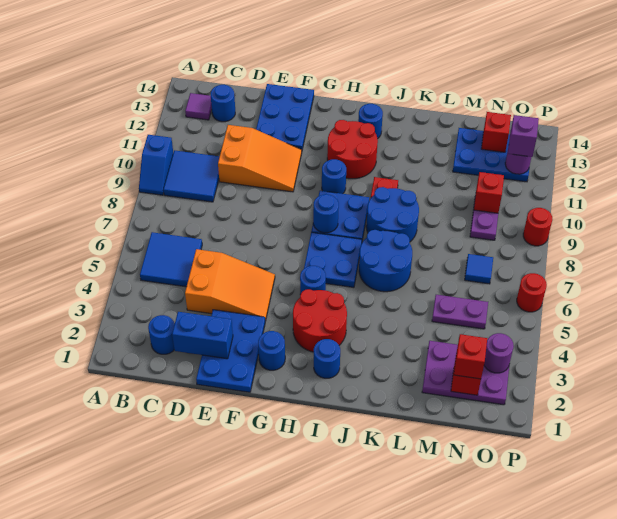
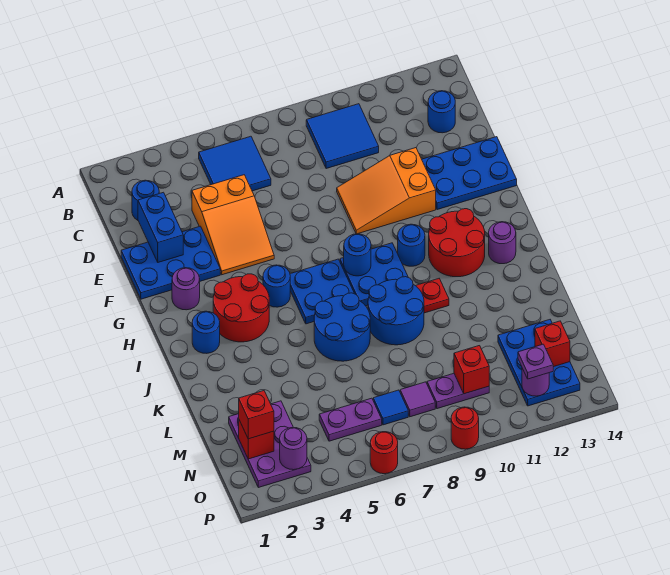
blue slope A9:A10 level 1 top 10 -> none
purple tile B13 level 1 -> purple tile N8 level 1
orange slope D10:F11 level 1 top D -> orange slope E9:F11 level 1 top 11
blue round brick G2 level 1 -> purple round brick G2 level 1
blue round brick I13 level 1 -> purple round brick I13 level 1
purple plate M5:N5 level 1 -> purple plate N5:N6 level 1
purple brick O12 level 3 -> purple plate O12 level 3

